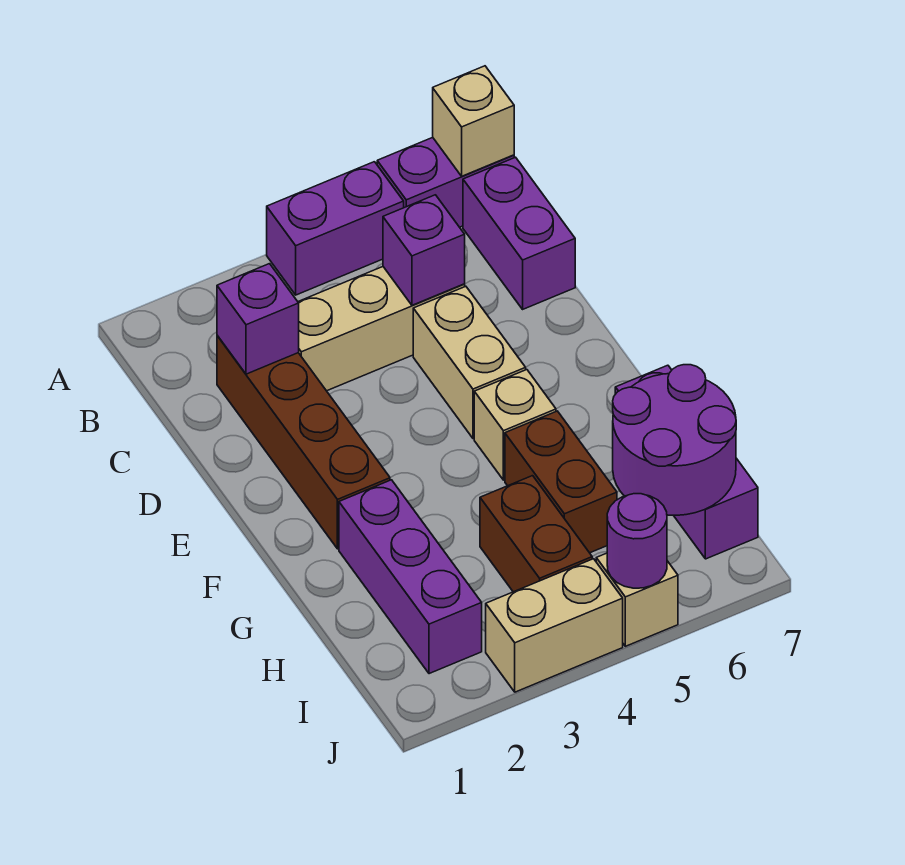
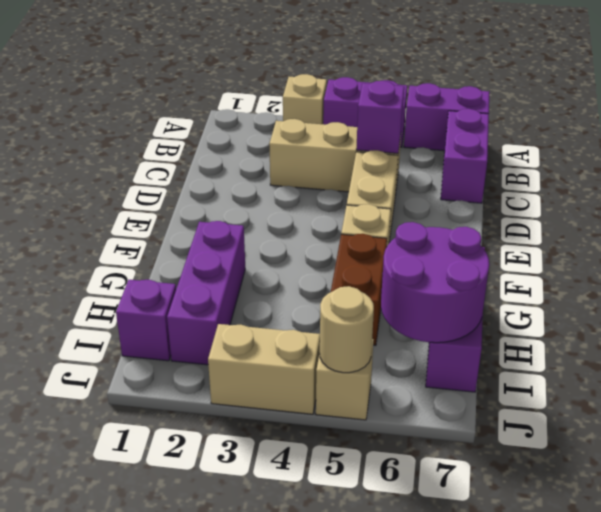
tan brick A7 level 2 -> tan brick A3 level 1
brown brick C2:F2 level 1 -> none
purple brick C2 level 2 -> purple brick I1 level 1
brown brick H4:I4 level 1 -> none
purple round brick J5 level 2 -> tan round brick J5 level 2

